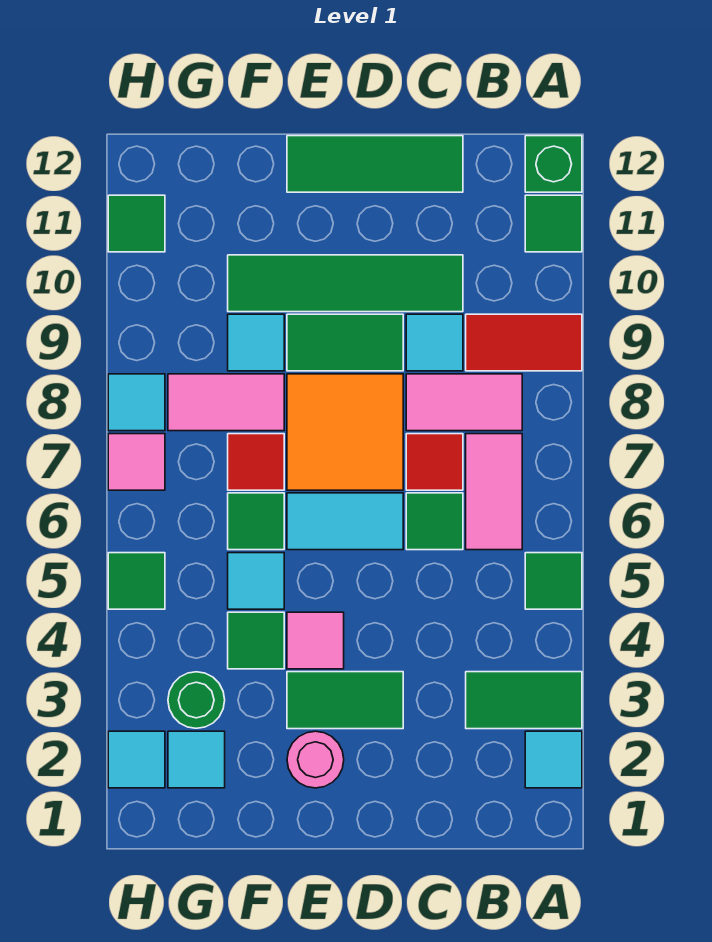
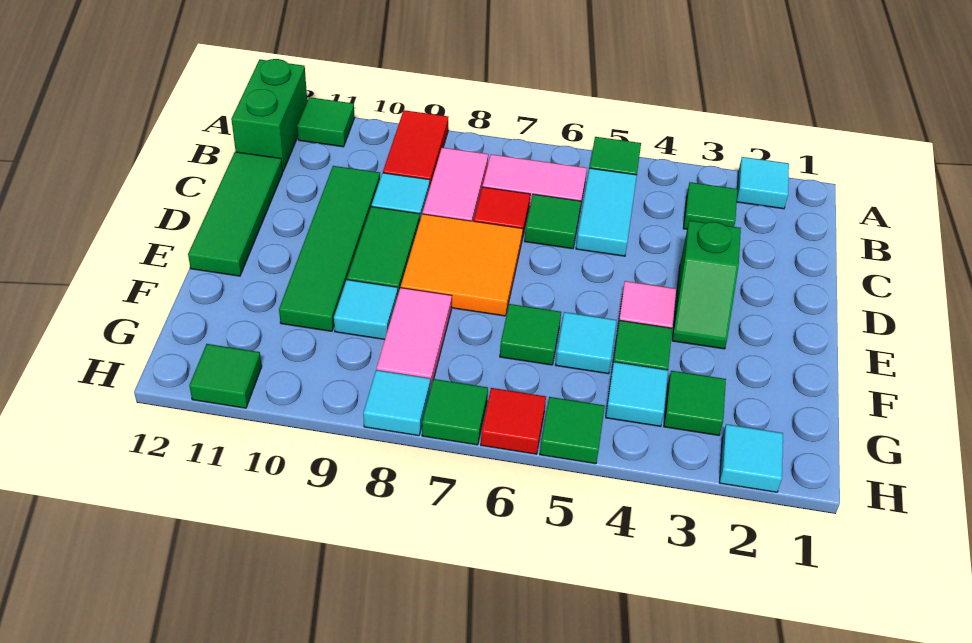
green tile A3:B3 level 1 -> green tile B3 level 1
green brick A12 level 1 -> green brick A12:B12 level 1
green tile D3:E3 level 1 -> green slope D3:E3 level 1 top D
cyan tile D6:E6 level 1 -> cyan tile B5:C5 level 1
pink round brick E2 level 1 -> none
red tile F7 level 1 -> red tile H6 level 1
cyan tile G2 level 1 -> cyan tile G4 level 1
green round brick G3 level 1 -> green tile G3 level 1
pink tile H7 level 1 -> green tile H7 level 1

